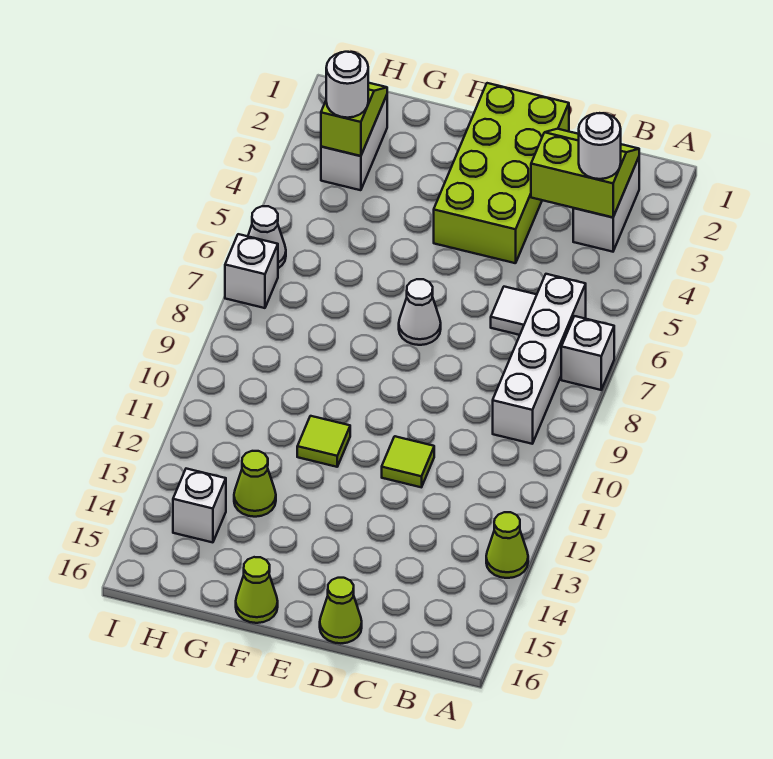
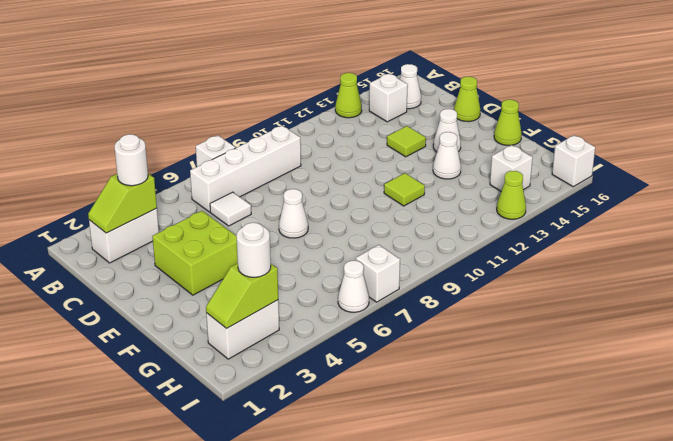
lime slope B2:C3 level 2 top 3 -> lime slope B2:B3 level 2 top 3
none -> white brick B14 level 1
none -> white cone B15 level 1
lime brick D1:E4 level 1 -> lime brick D3:E4 level 1
lime tile D11 level 1 -> lime tile D13 level 1
none -> white cone E14 level 1
none -> white cone F13 level 1
lime cone G13 level 1 -> lime cone I13 level 1
none -> white brick I16 level 1

